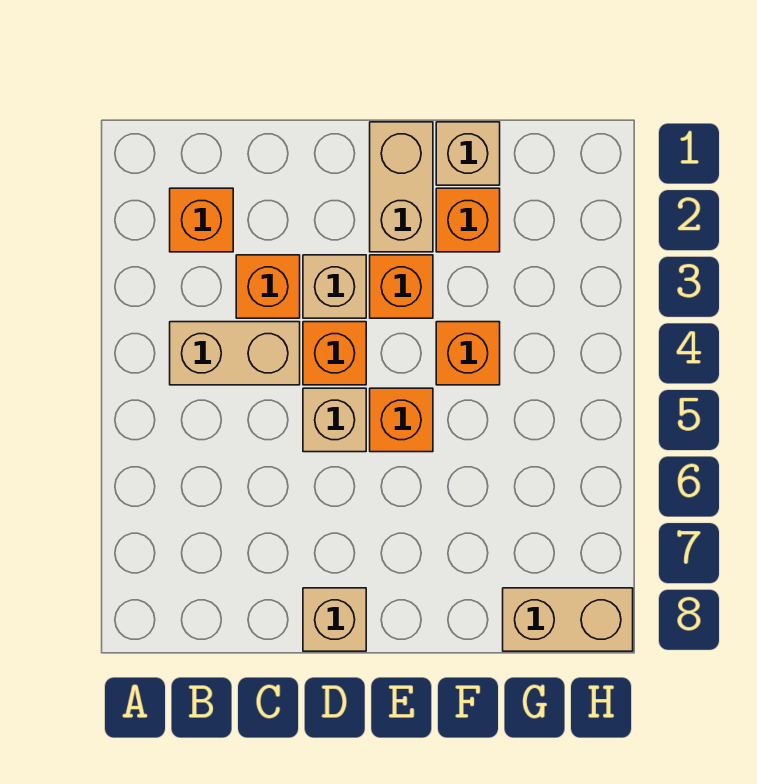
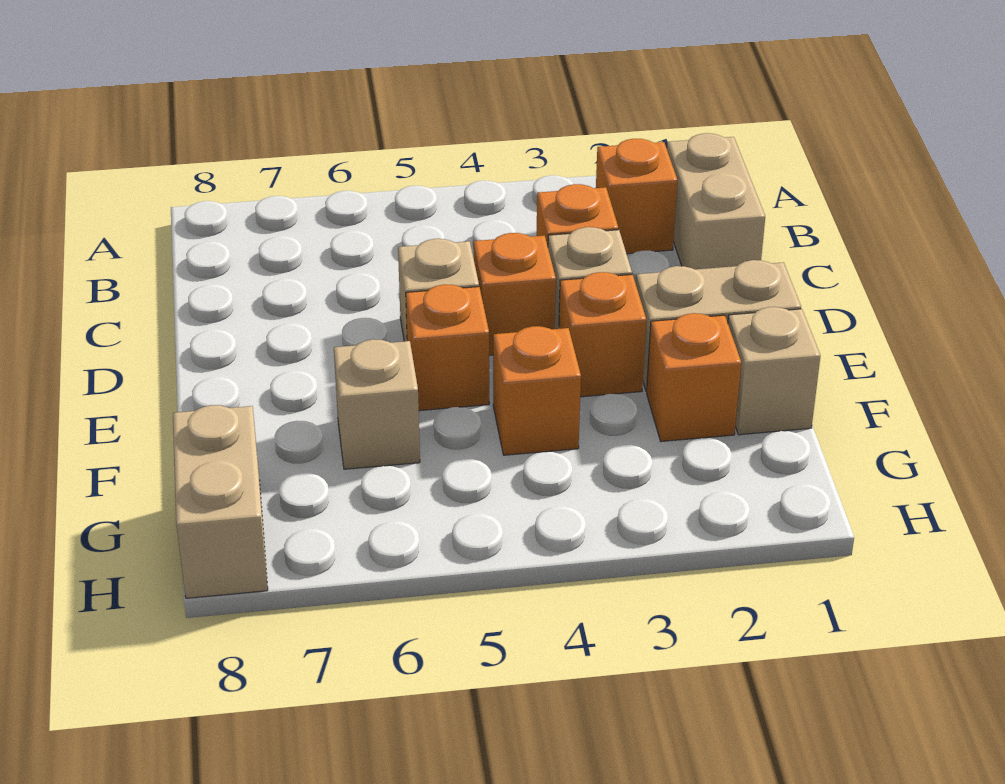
tan brick B4:C4 level 1 -> tan brick B1:C1 level 1
tan brick D8 level 1 -> tan brick F6 level 1

